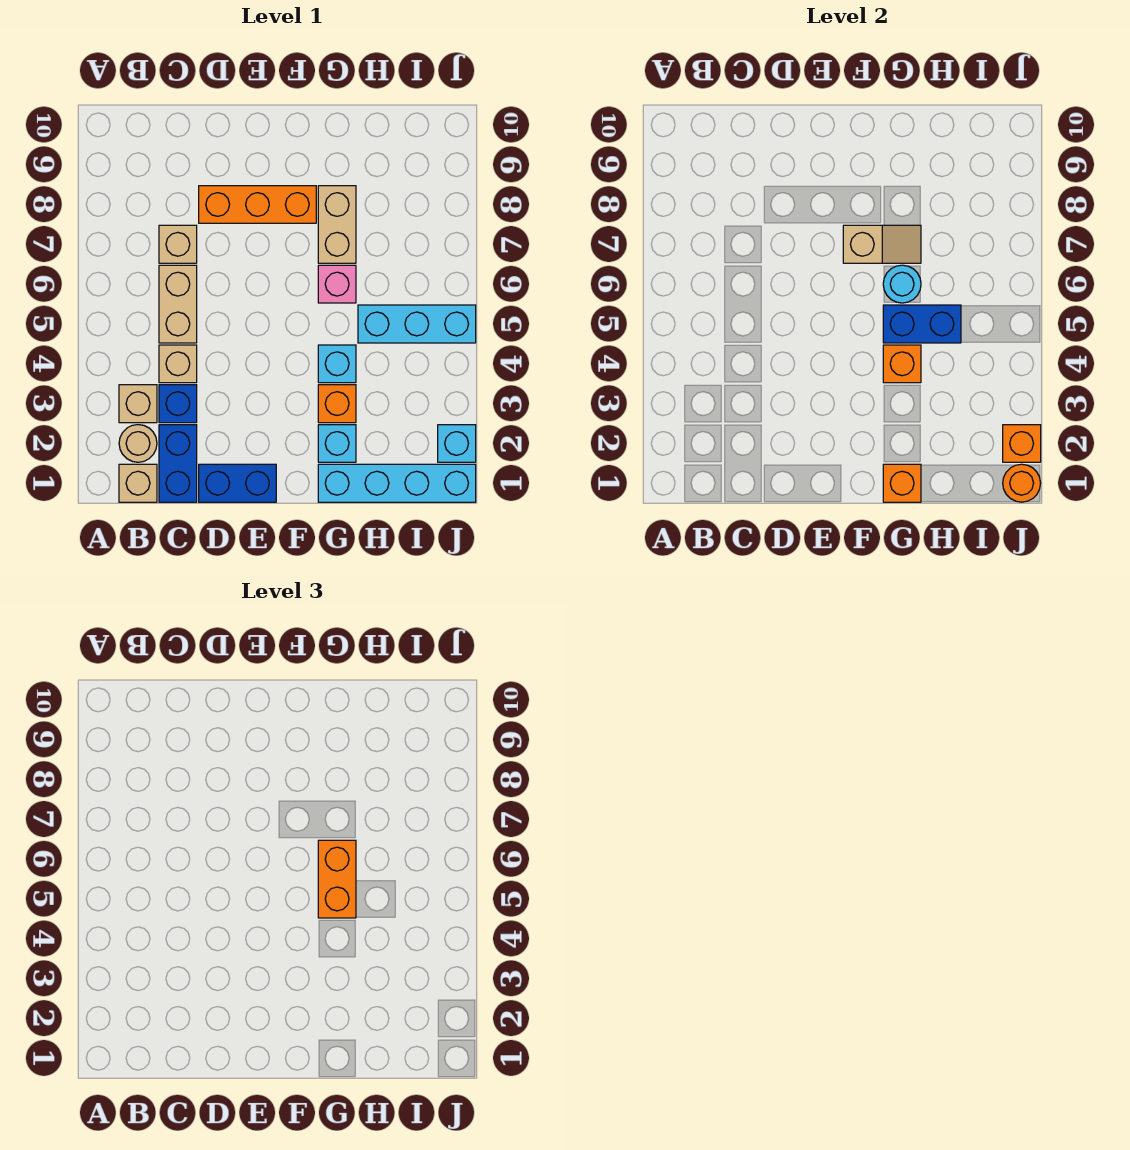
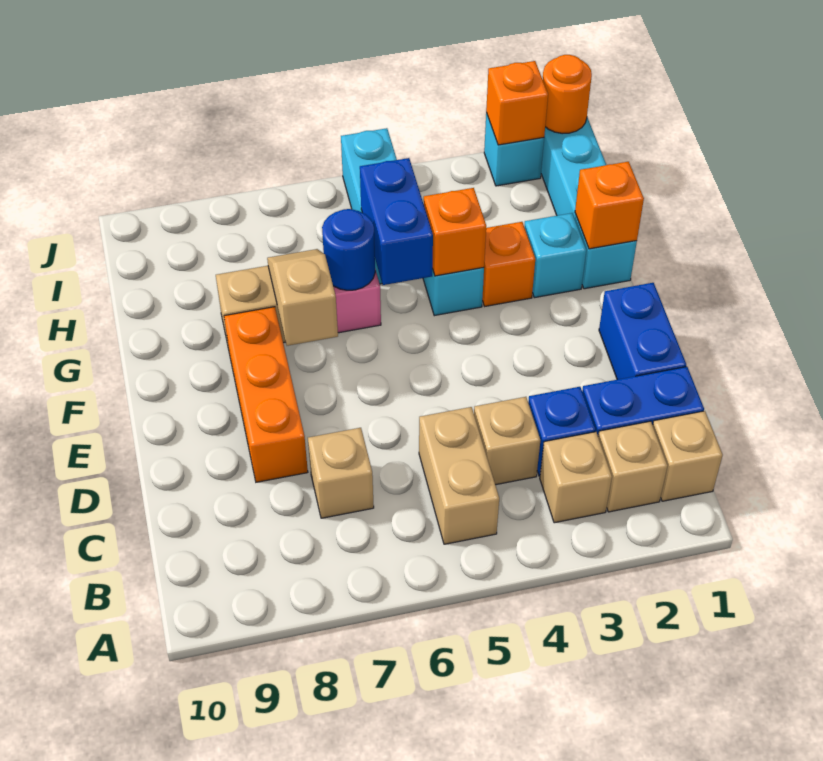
tan round brick B2 level 1 -> tan brick B2 level 1
tan brick C5:C6 level 1 -> tan brick B5:C5 level 1
orange brick G5:G6 level 3 -> none
cyan round brick G6 level 2 -> blue round brick G6 level 2

